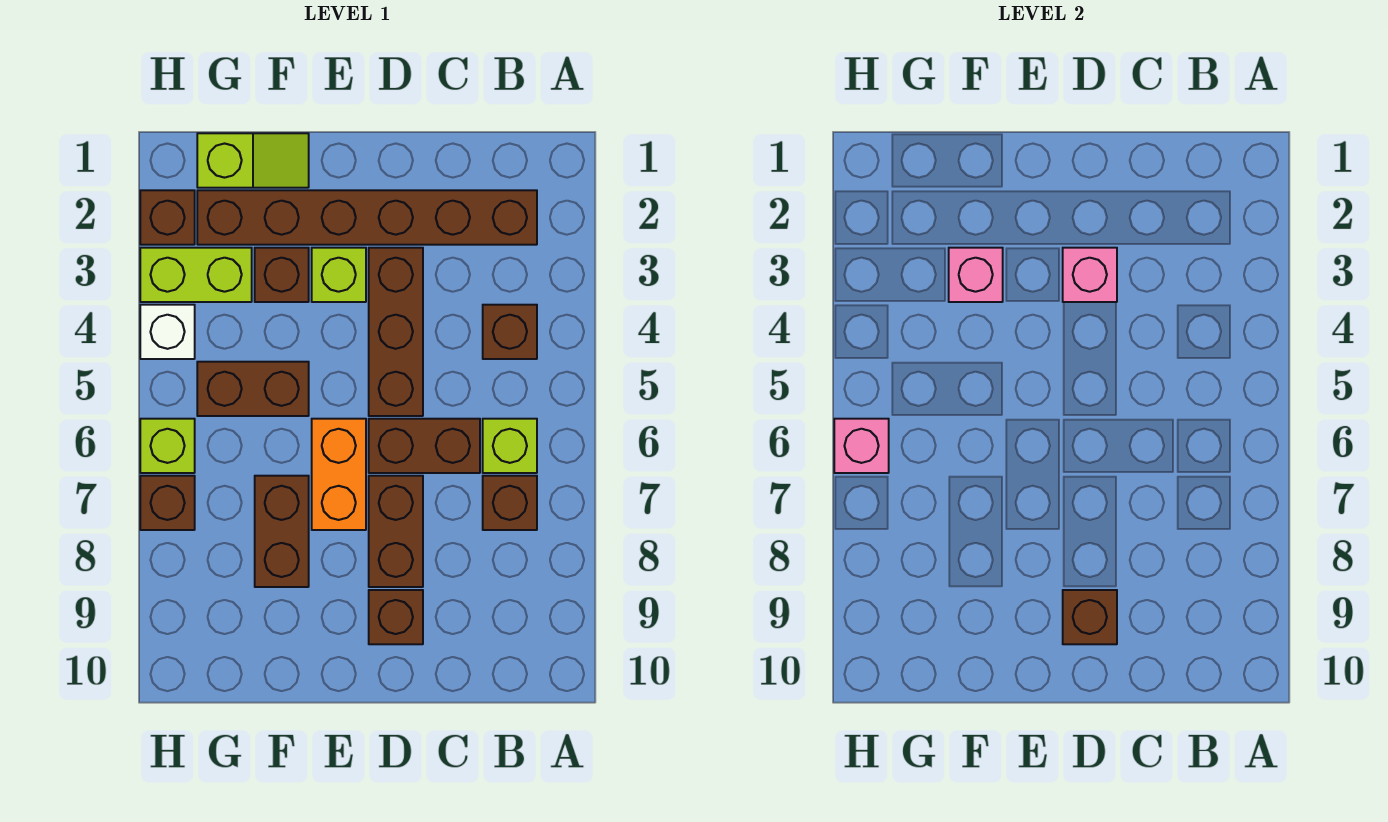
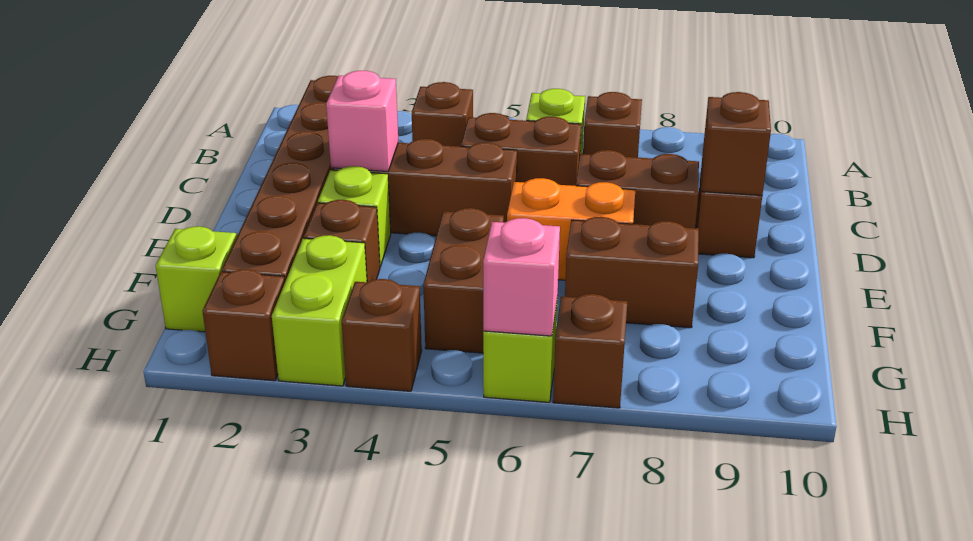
brown brick C6:D6 level 1 -> brown brick C5:C6 level 1
pink brick F3 level 2 -> none
white brick H4 level 1 -> brown brick H4 level 1

